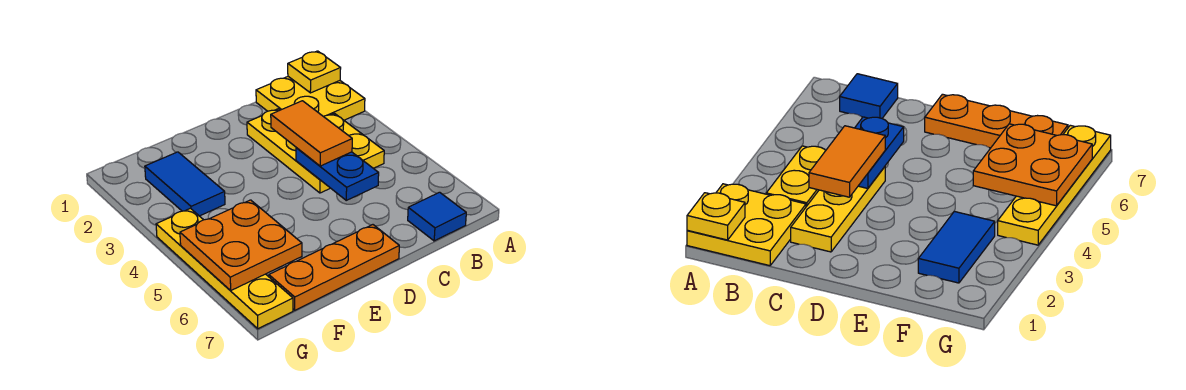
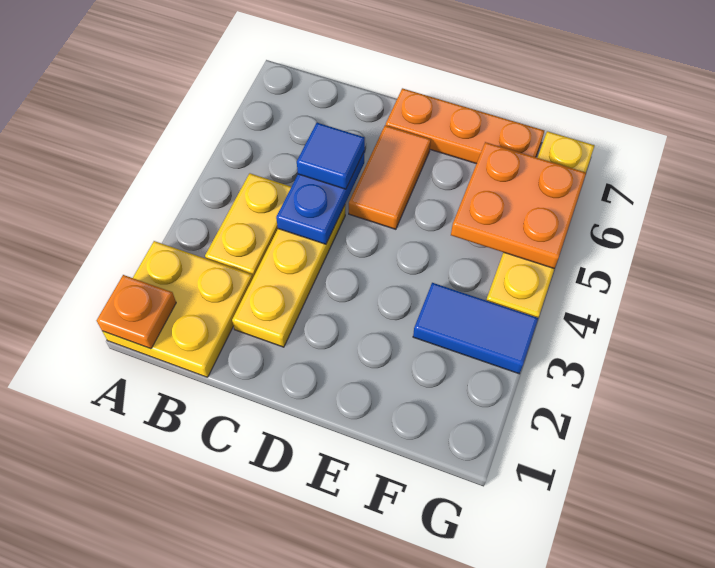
yellow plate A1 level 2 -> orange plate A1 level 2
blue tile B7 level 1 -> blue tile C5 level 3
orange tile C3:C4 level 3 -> orange tile D5:D6 level 1
blue tile F2:F3 level 1 -> blue tile F3:G3 level 1

